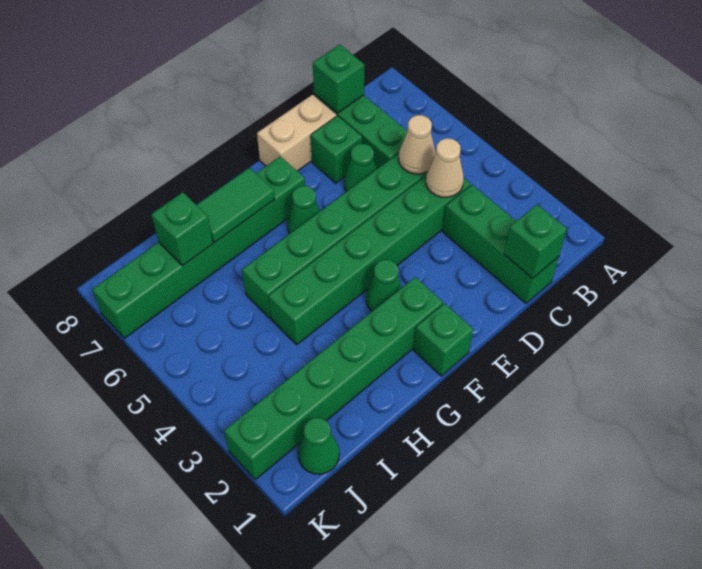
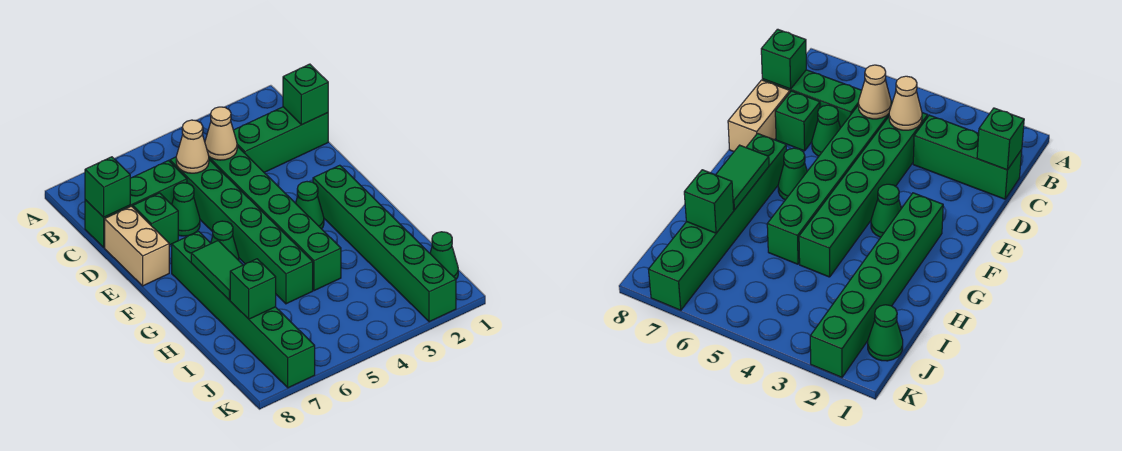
green brick F1 level 1 -> none

